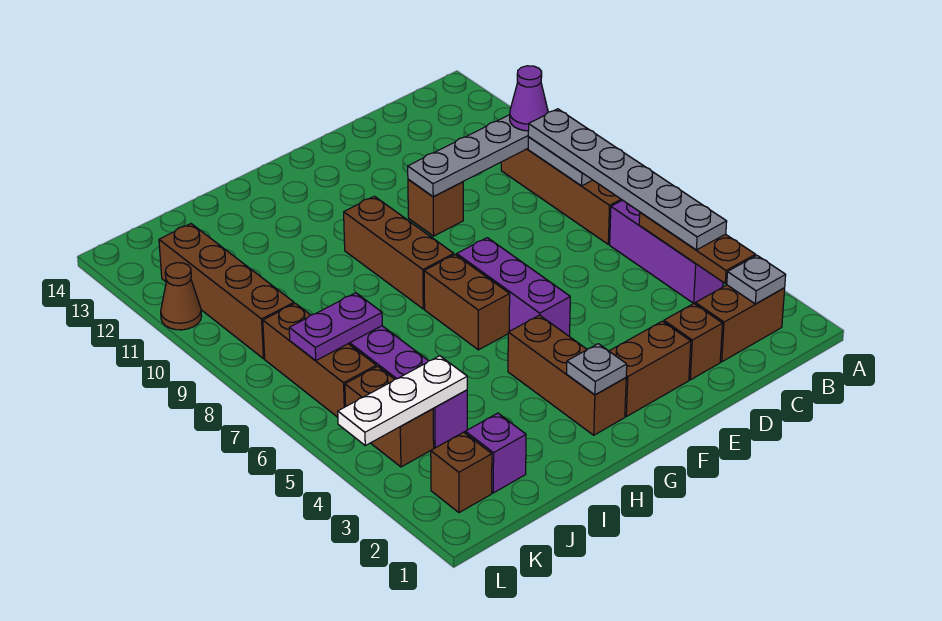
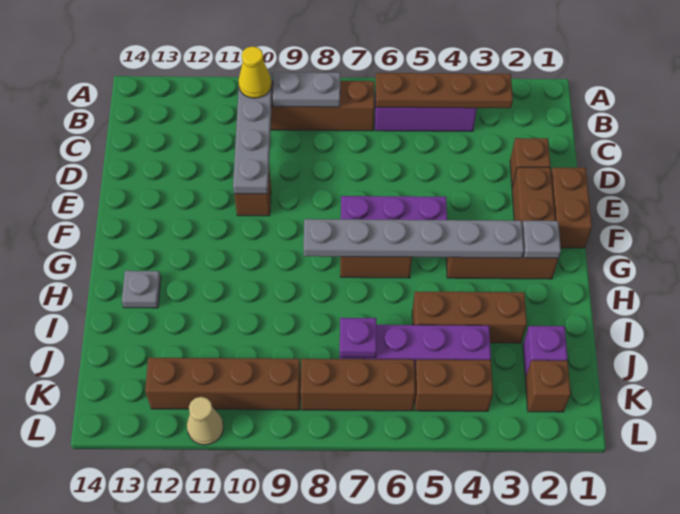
brown brick B2:C2 level 1 -> brown brick E1:F1 level 1
grey plate B2 level 2 -> grey plate H13 level 1
brown plate B3:B5 level 2 -> brown plate B3:B6 level 2
grey plate B4:B9 level 3 -> grey plate G3:G8 level 2
purple cone B10 level 3 -> yellow cone B10 level 3
brown brick G8:G10 level 1 -> brown brick I3:I5 level 1
white plate J4:L4 level 2 -> none
purple plate J7:K7 level 2 -> purple plate J7 level 2
brown cone L11 level 1 -> tan cone L11 level 1

